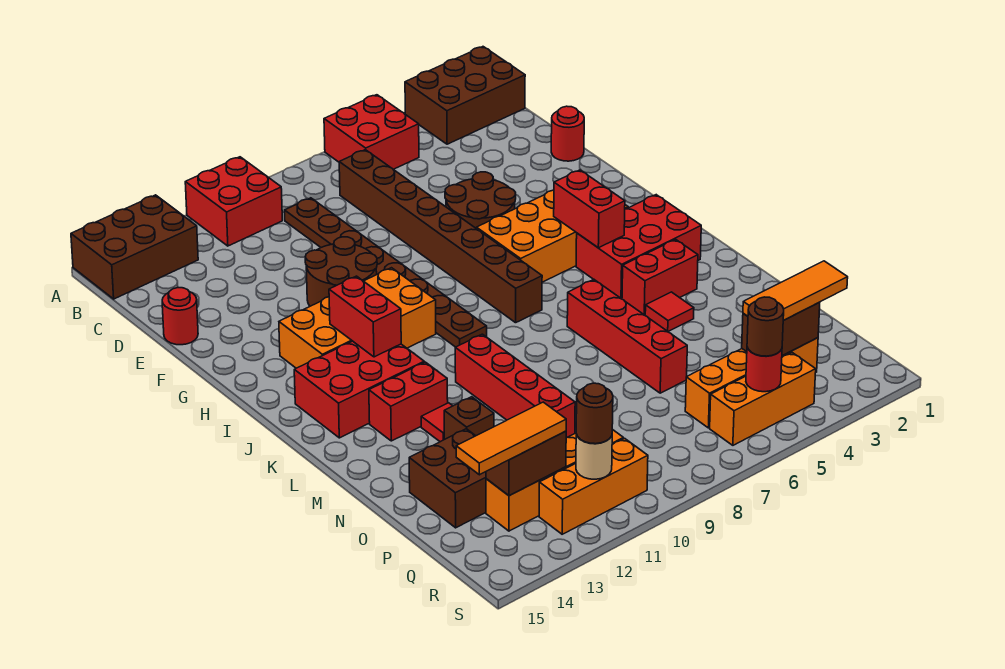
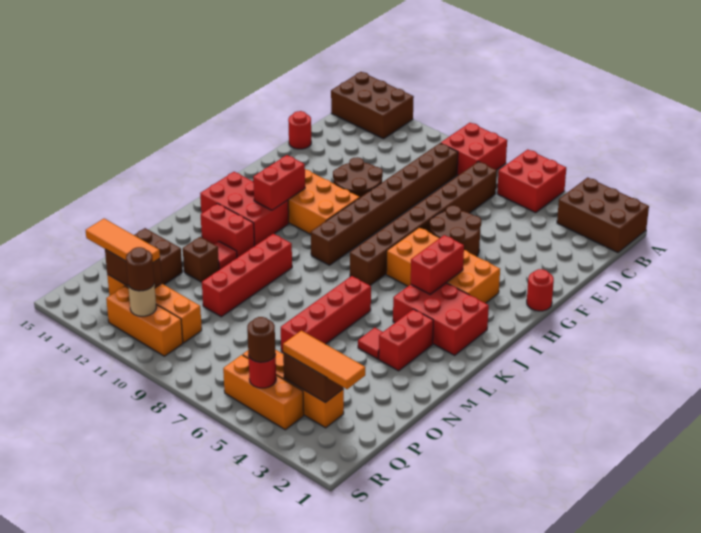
red brick A10:B11 level 1 -> red brick A8:B9 level 1
brown plate C9:J9 level 1 -> brown brick C9:J9 level 1
red round brick E1 level 1 -> red round brick G1 level 1
red brick L3:L4 level 1 -> red brick L3:M3 level 1

